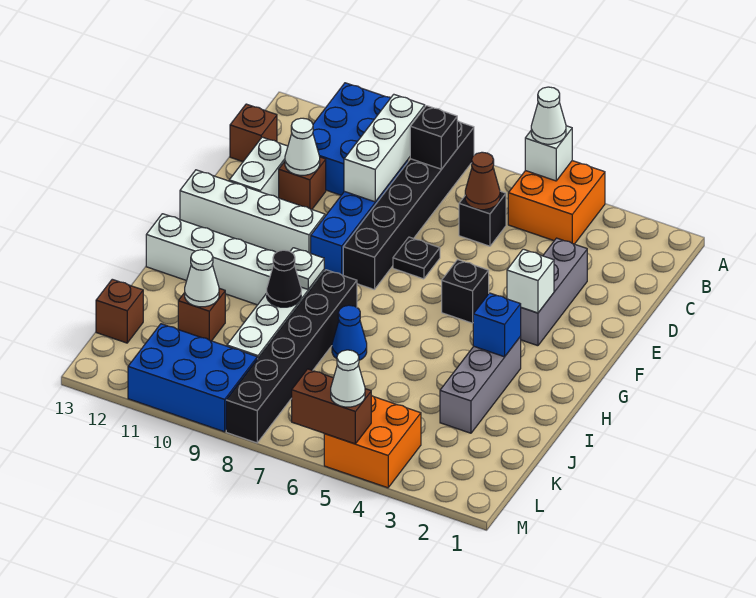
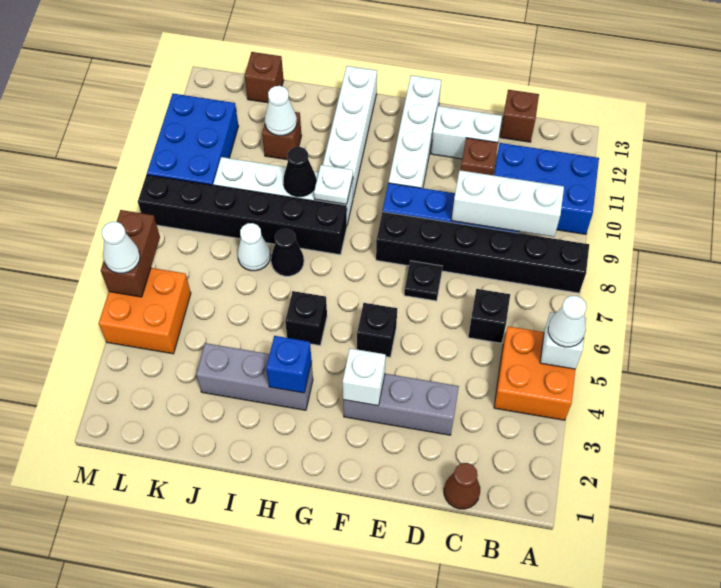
black brick B8 level 2 -> black brick H5 level 1
brown cone C6 level 2 -> brown cone C1 level 1
white cone D11 level 2 -> white cone J7 level 1
blue cone I7 level 1 -> black cone I7 level 1

